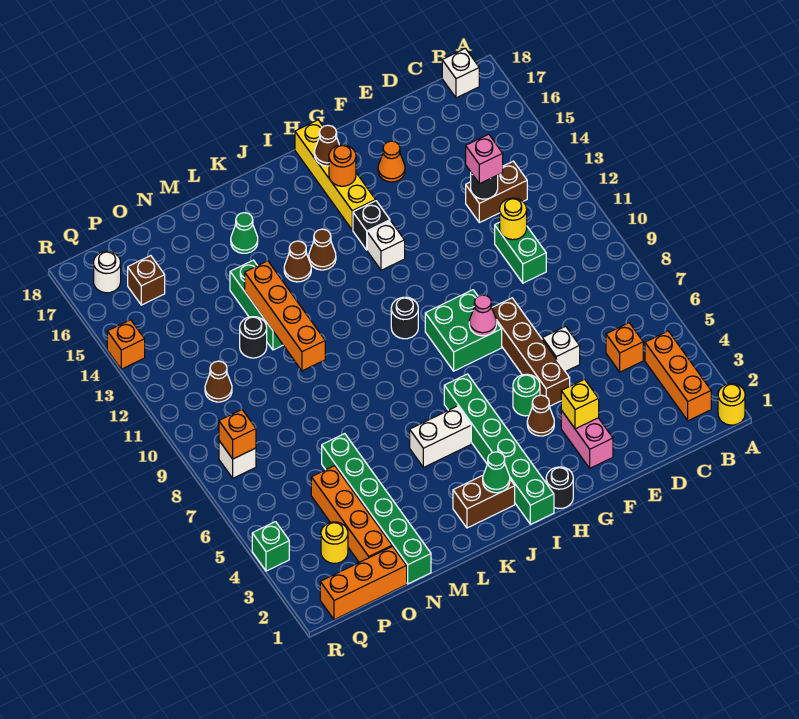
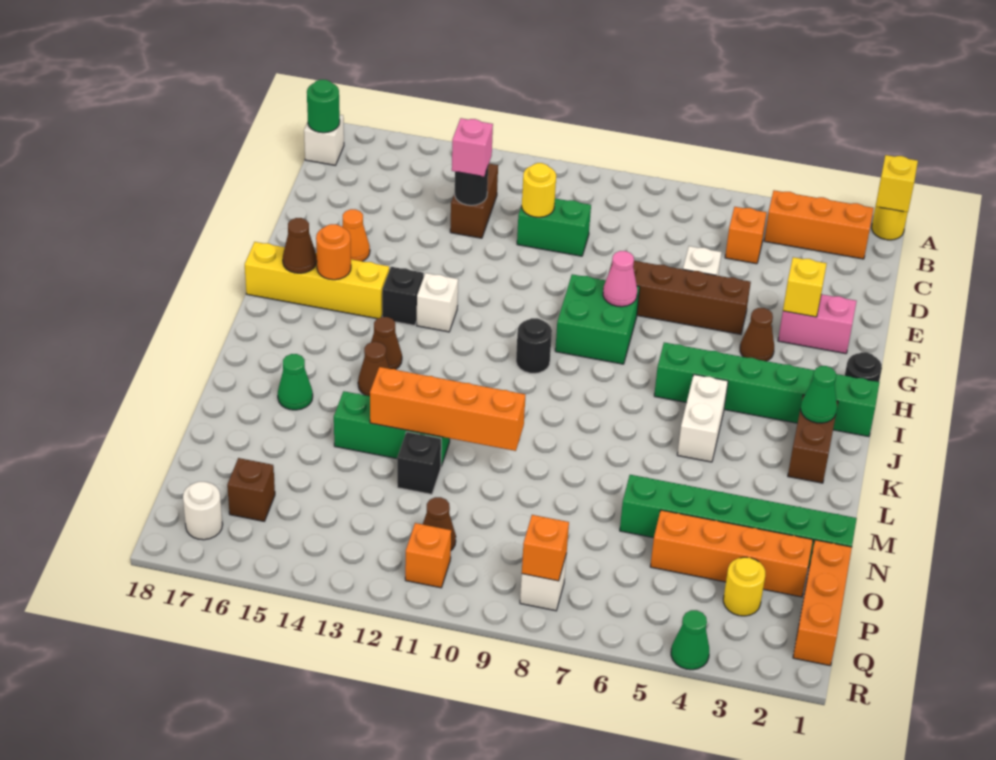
none -> yellow brick A1 level 2
green round brick G5 level 1 -> green round brick B18 level 2
black round brick N12 level 1 -> black brick N12 level 1
green brick R4 level 1 -> green cone R4 level 1
orange brick R14 level 1 -> orange brick Q11 level 1

